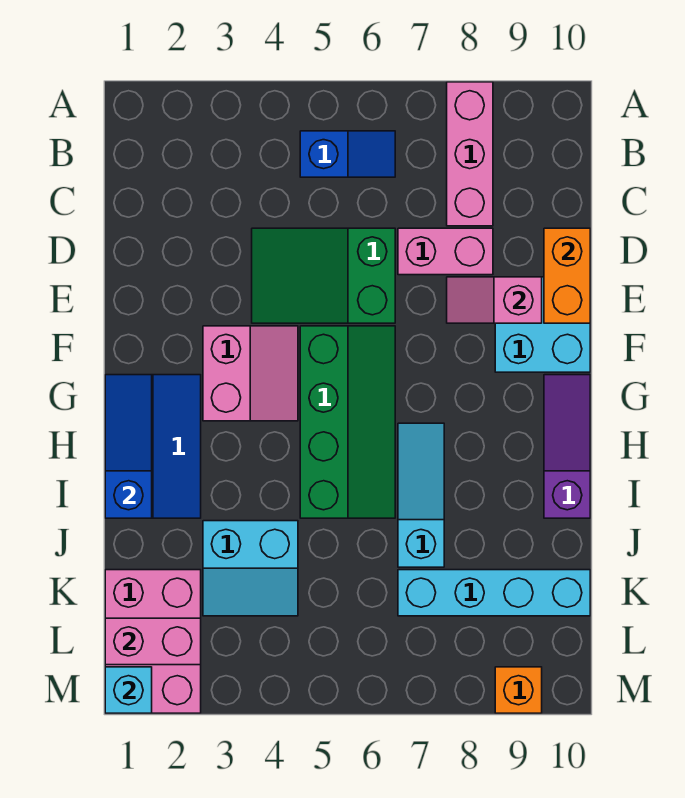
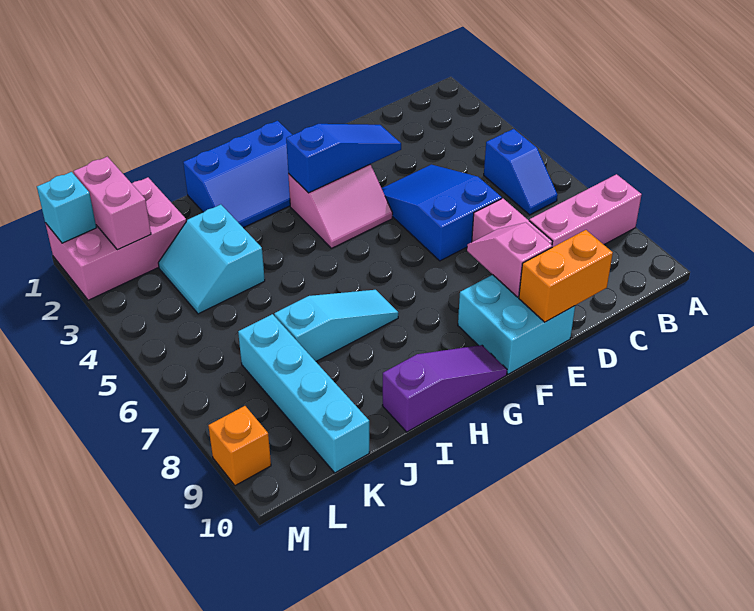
green slope D4:E6 level 1 top 6 -> blue slope D4:E6 level 1 top 6
green slope F5:I6 level 1 top 5 -> none
blue slope G1:I1 level 2 top I -> blue slope E3:G3 level 2 top G

